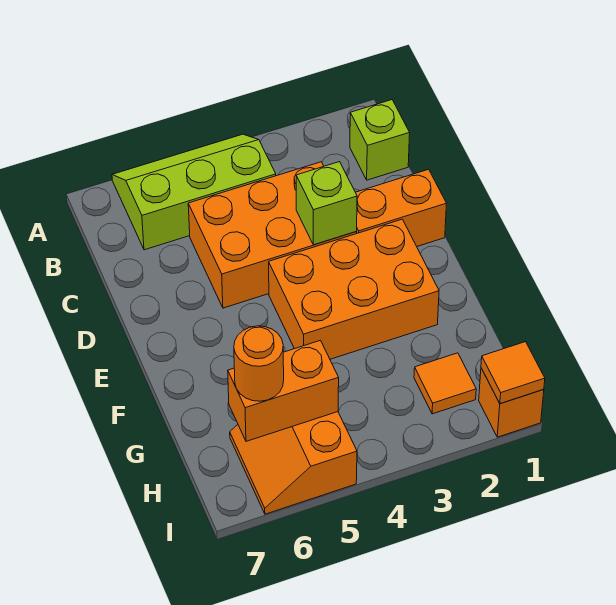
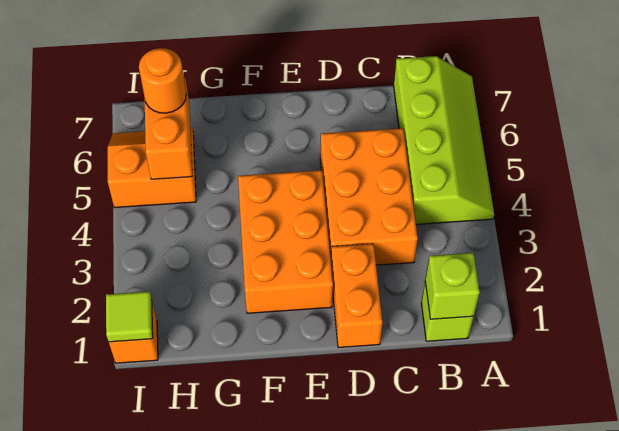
lime slope A4:B6 level 1 top B -> lime slope A4:B7 level 1 top B
lime brick D3 level 2 -> lime brick B1 level 2
orange tile H2 level 1 -> none
orange tile I1 level 2 -> lime tile I1 level 2

